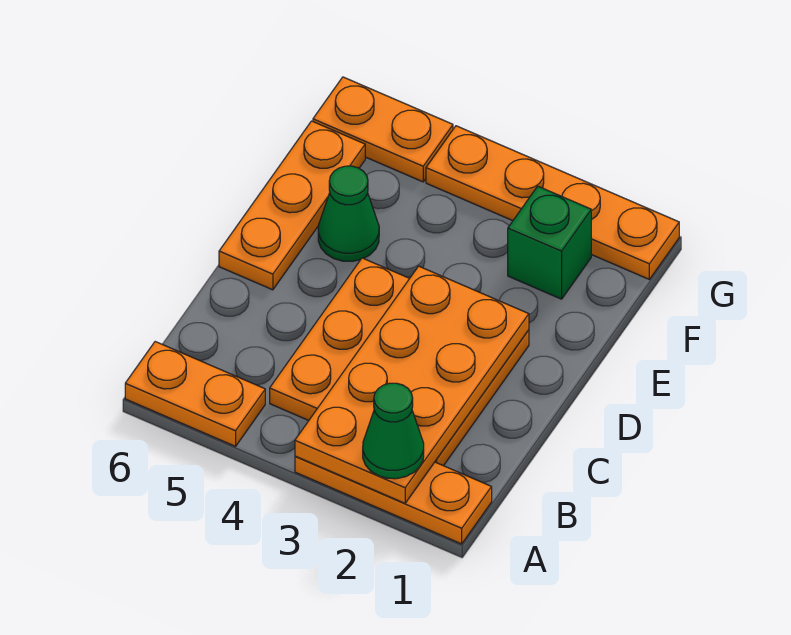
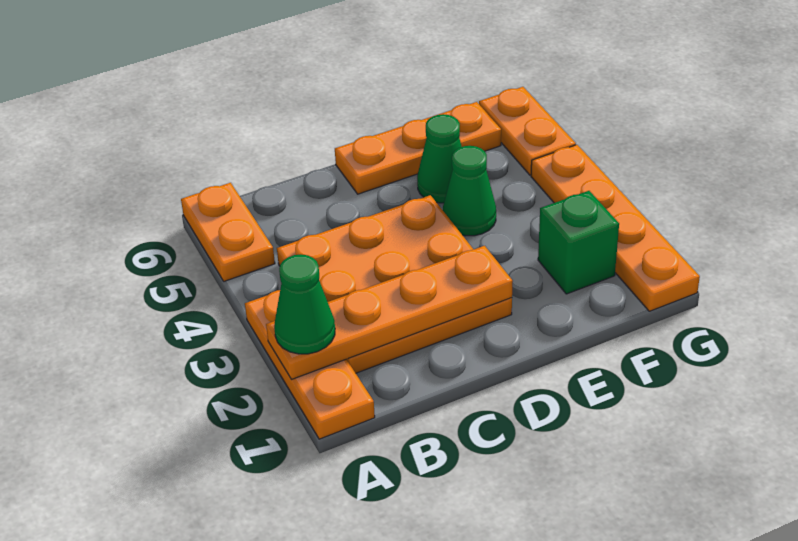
orange plate A2:D3 level 2 -> orange plate A2:D2 level 2
none -> green cone E4 level 1

